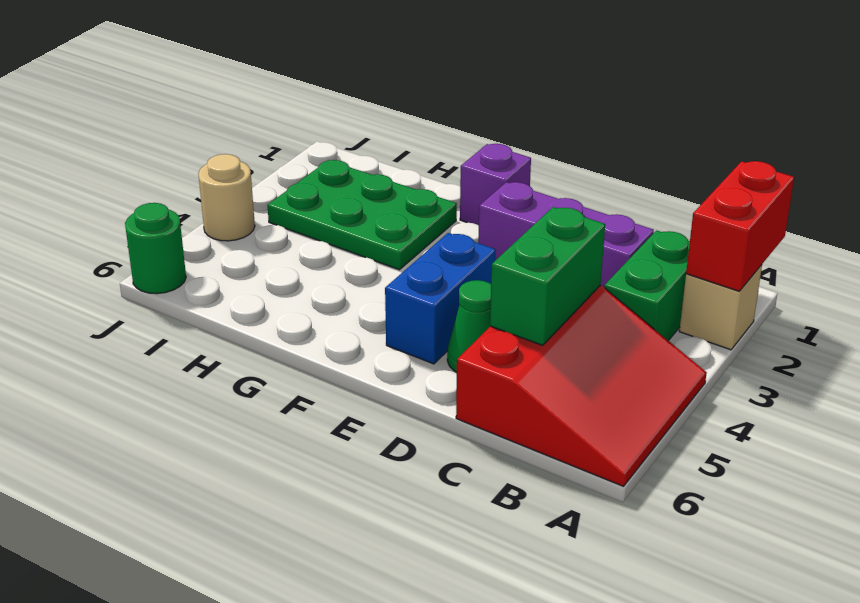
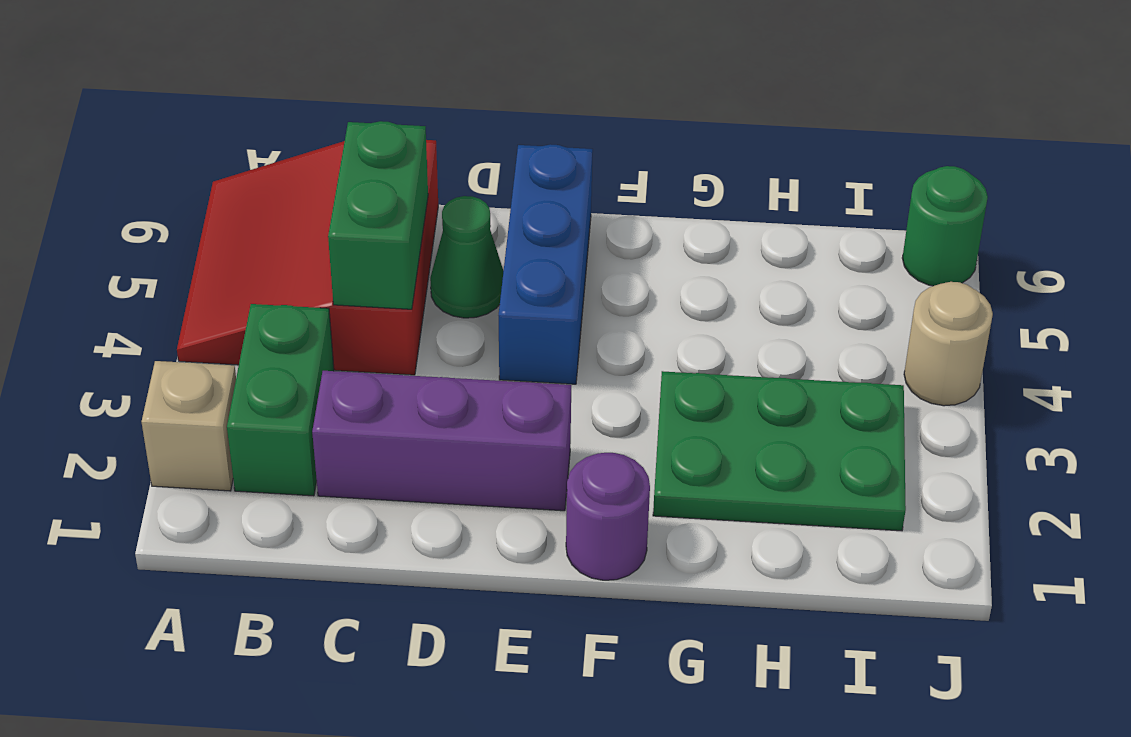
red brick A1:A2 level 2 -> none
blue brick E4:E5 level 1 -> blue brick E4:E6 level 1
purple brick F1 level 1 -> purple round brick F1 level 1

